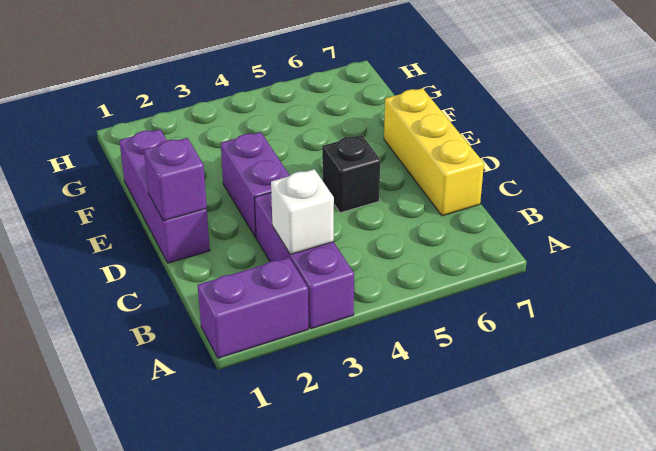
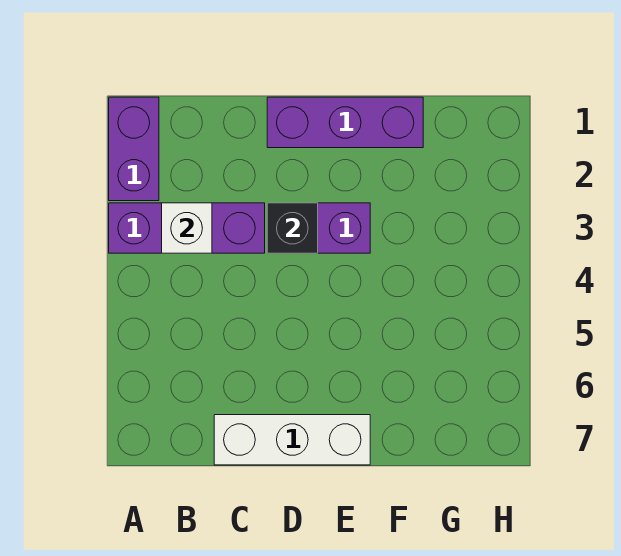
yellow brick C7:E7 level 1 -> white brick C7:E7 level 1
purple brick D1 level 2 -> none
black brick D5 level 1 -> black brick D3 level 2

